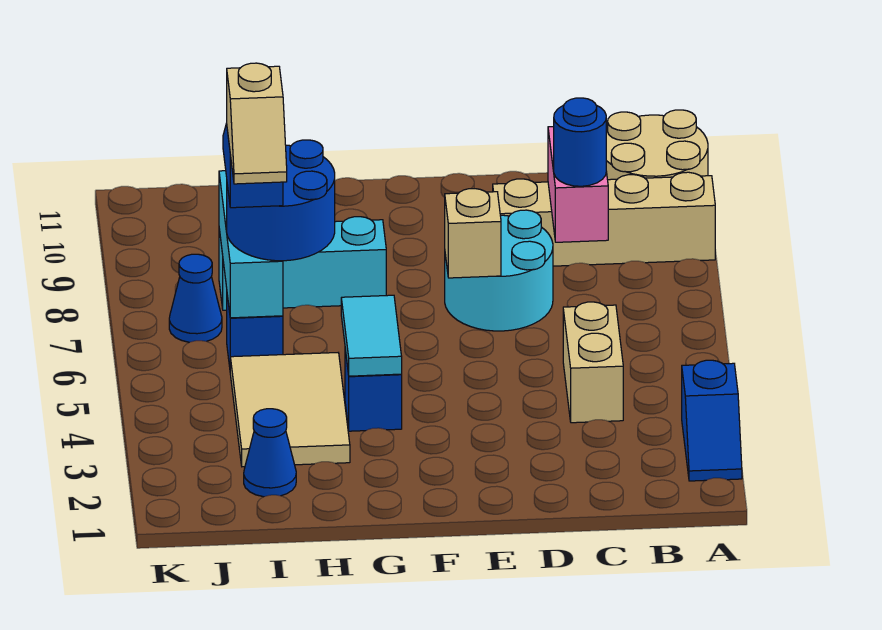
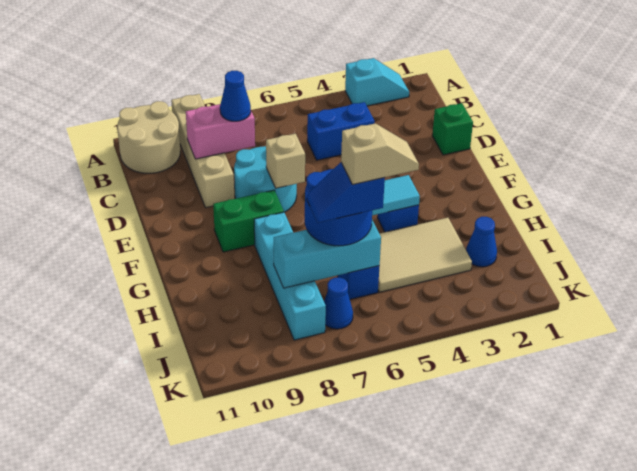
blue slope A2:A3 level 1 top 3 -> cyan slope A2:A3 level 1 top 3
tan brick C4:C5 level 1 -> blue brick C4:C5 level 1
blue round brick C8 level 3 -> blue cone C8 level 3
none -> green brick D1 level 1
none -> green brick F8:F9 level 1
cyan brick G8:I8 level 1 -> cyan brick G8:J8 level 1

